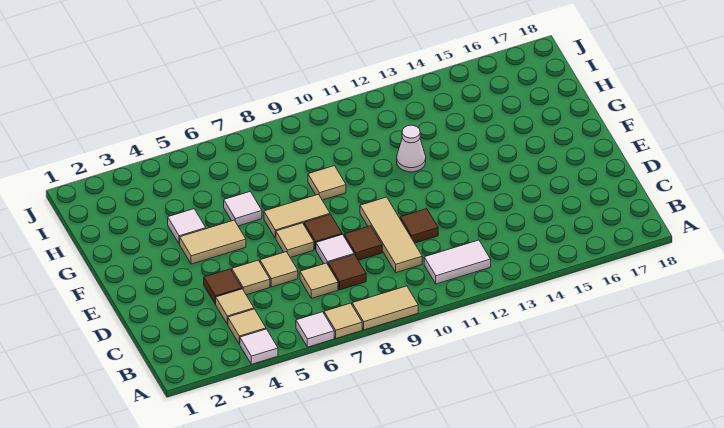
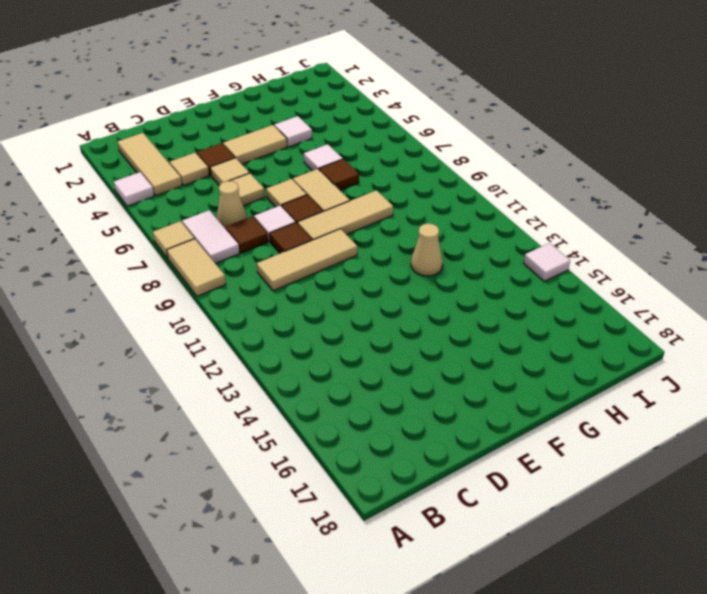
white tile A6 level 1 -> white tile J14 level 1
tan tile B4 level 1 -> tan tile B2:B4 level 1
white tile B11:B12 level 1 -> white tile B7:B8 level 1
tan tile C7 level 1 -> tan cone C7 level 1
brown tile D11 level 1 -> brown tile G7 level 1
tan tile F4:F5 level 1 -> tan tile E4:F4 level 1
tan tile G9 level 1 -> tan tile E9:G9 level 1
white cone G12 level 1 -> tan cone G12 level 1

